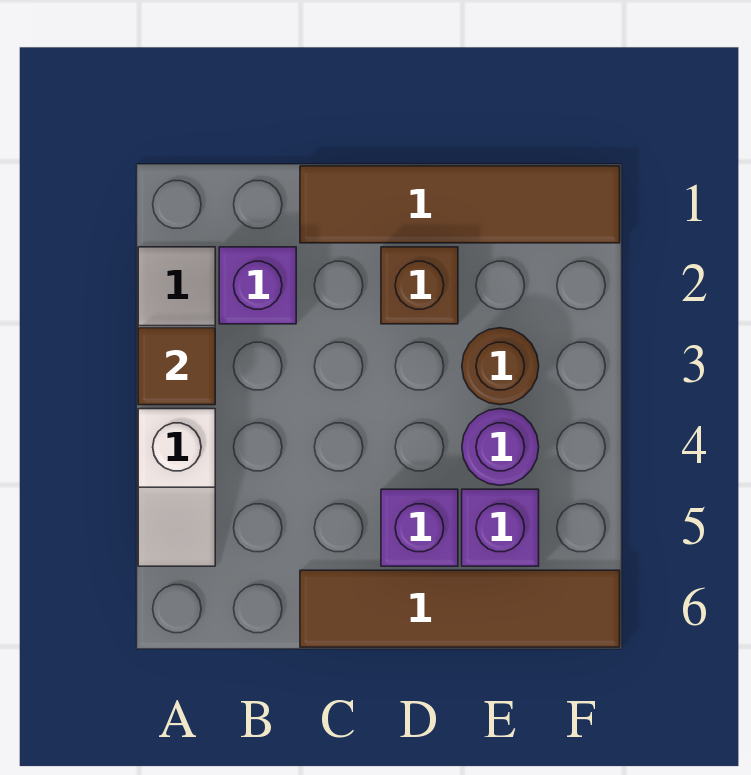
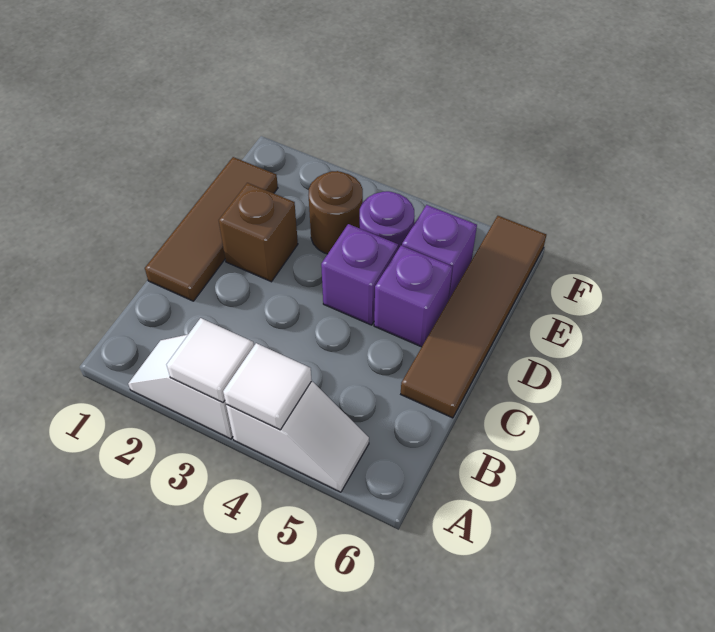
brown tile A3 level 2 -> white tile A3 level 2
none -> white tile A4 level 2
purple brick B2 level 1 -> purple brick D4 level 1
brown tile C1:F1 level 1 -> brown tile C1:E1 level 1

